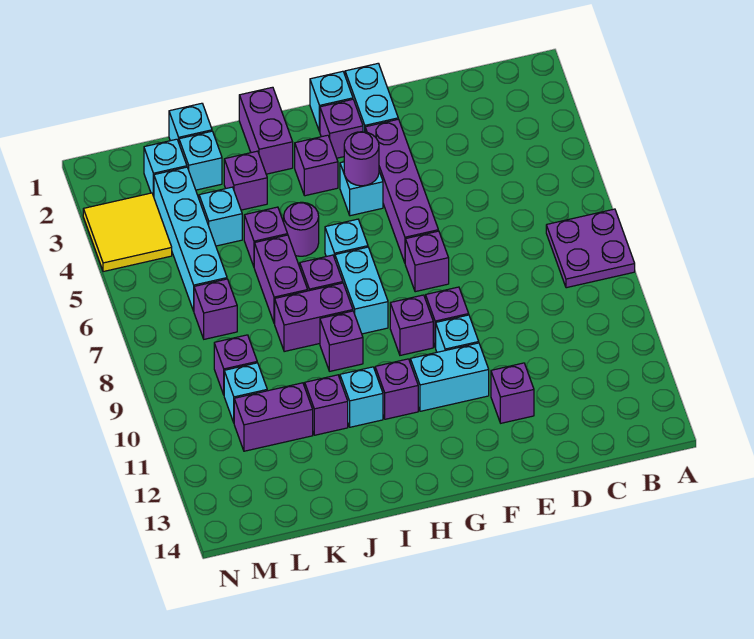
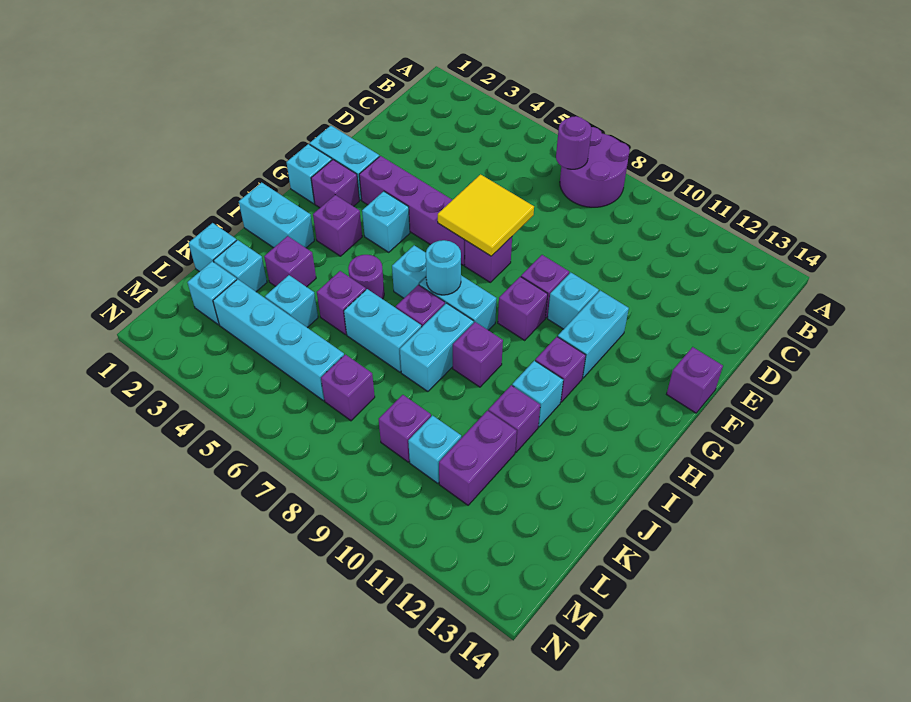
purple plate A7:B8 level 1 -> purple round brick A7:B8 level 1
purple brick E12 level 1 -> purple brick F14 level 1
purple round brick G4 level 2 -> purple round brick B7 level 2
none -> cyan round brick H7 level 2
purple brick I1:I2 level 1 -> cyan brick I1:I2 level 1
purple brick I8:J8 level 1 -> cyan brick I8:J8 level 1
purple brick J6:J7 level 1 -> cyan brick J6:J7 level 1
yellow tile M3:N4 level 1 -> yellow tile E6:F7 level 2

